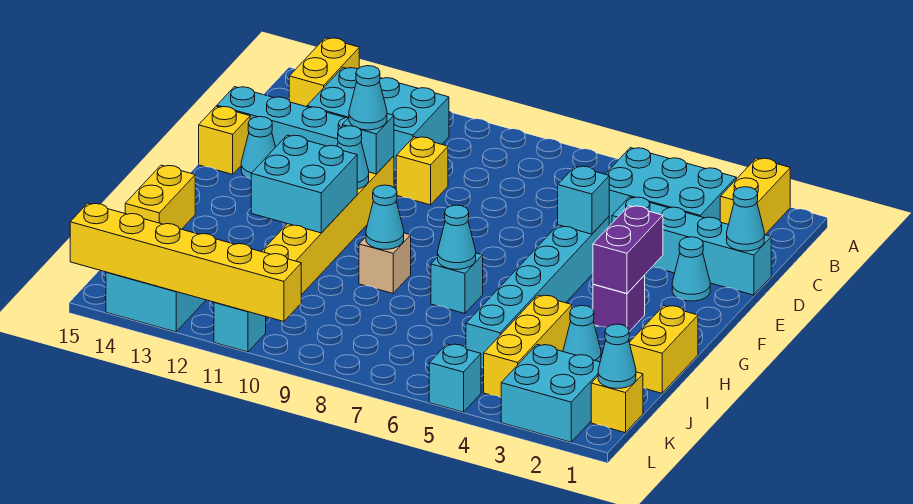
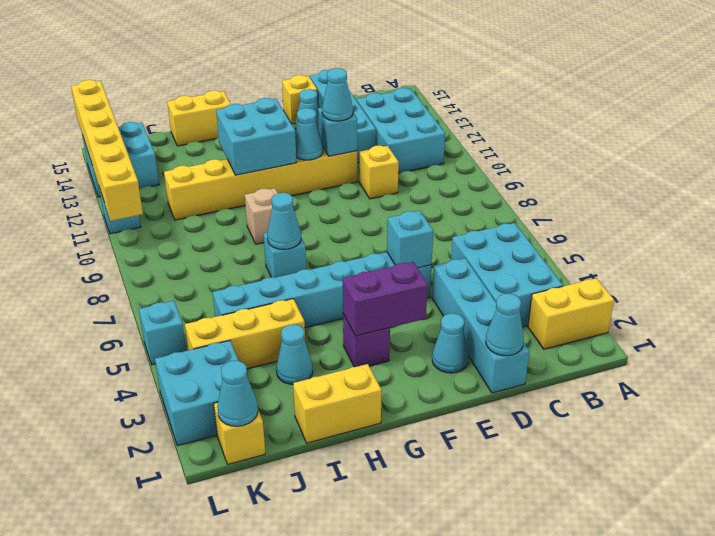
yellow brick A14:B14 level 1 -> none
cyan cone H9 level 2 -> none

